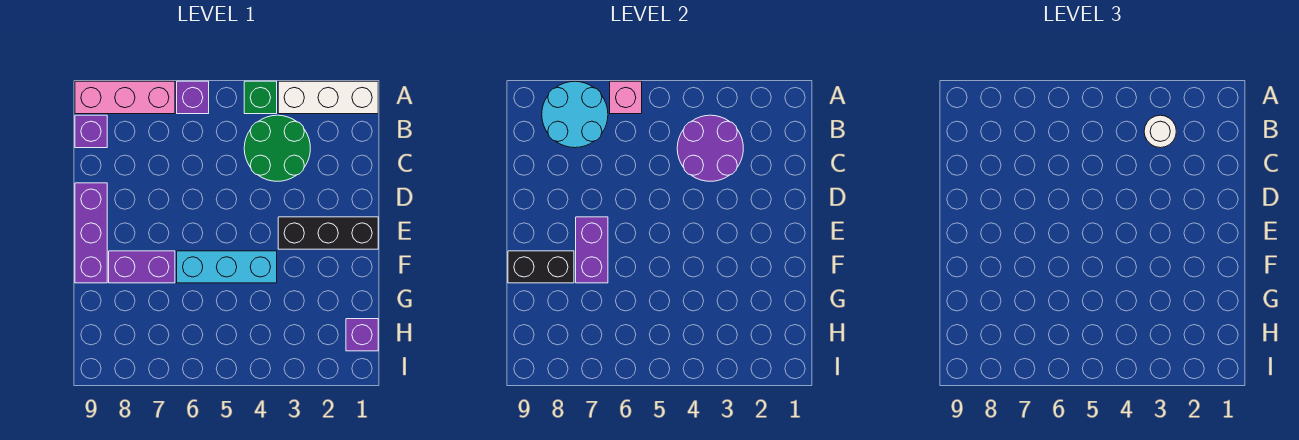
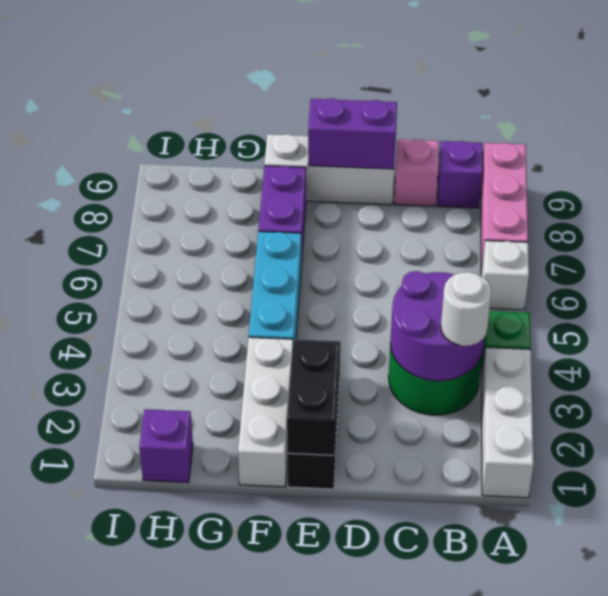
purple brick A6 level 1 -> white brick A6 level 1
pink brick A6 level 2 -> pink brick C9 level 1
cyan round brick A7:B8 level 2 -> none
purple brick D9:F9 level 1 -> white brick D9:F9 level 1
purple brick E7:F7 level 2 -> purple brick D9:E9 level 2
none -> white brick F1:F3 level 1
black brick F8:F9 level 2 -> black brick E1:E2 level 2

